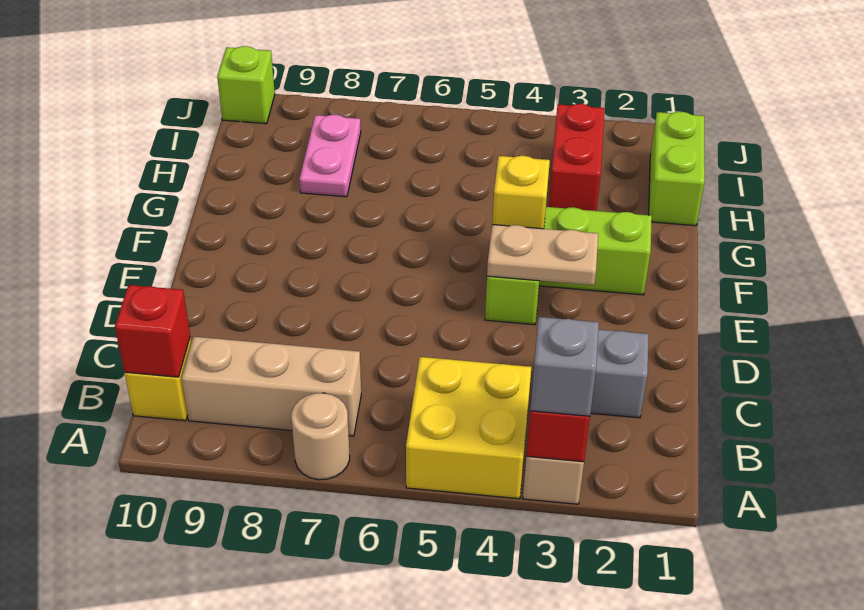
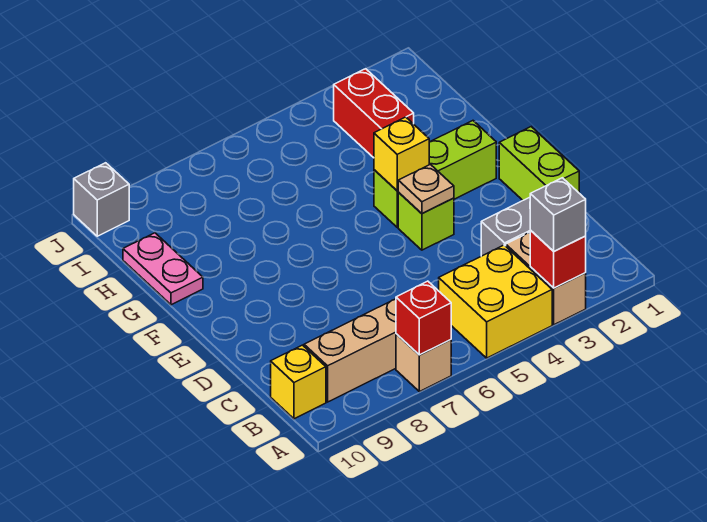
tan round brick A7 level 1 -> tan brick A7 level 1
red brick B10 level 2 -> red brick A7 level 2
tan plate E3:E4 level 2 -> tan plate E4 level 2
lime brick H1:I1 level 1 -> lime brick D1:E1 level 1
pink plate H8:I8 level 1 -> pink plate G10:H10 level 1
lime brick J10 level 1 -> grey brick J10 level 1

